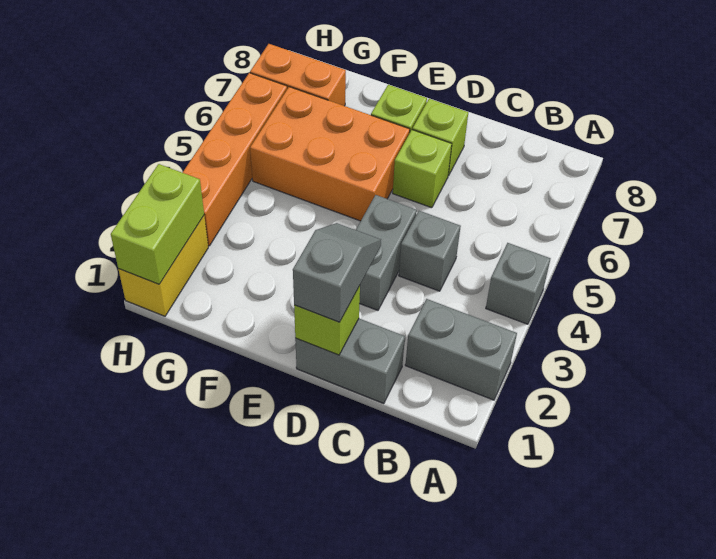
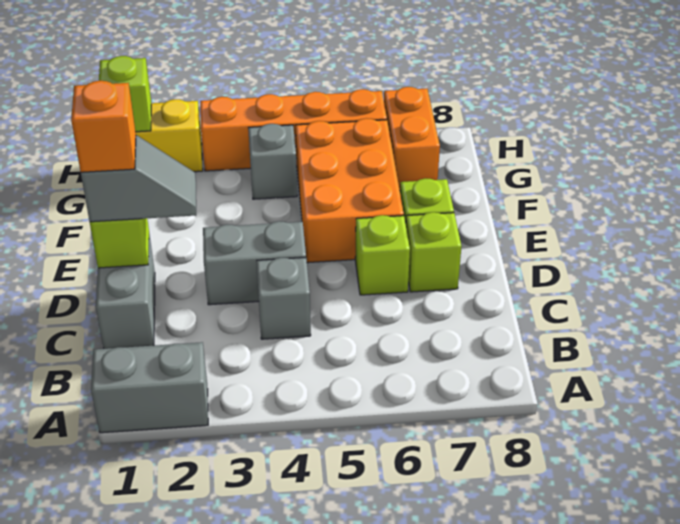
grey brick A2:B2 level 1 -> grey brick A1:A2 level 1
grey brick A4 level 1 -> grey brick G4 level 1
none -> orange brick D1 level 4
lime brick H1:H2 level 2 -> lime brick H1 level 2

